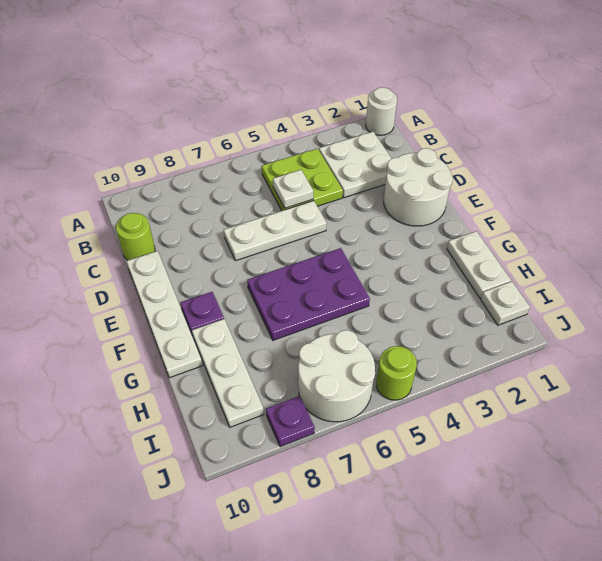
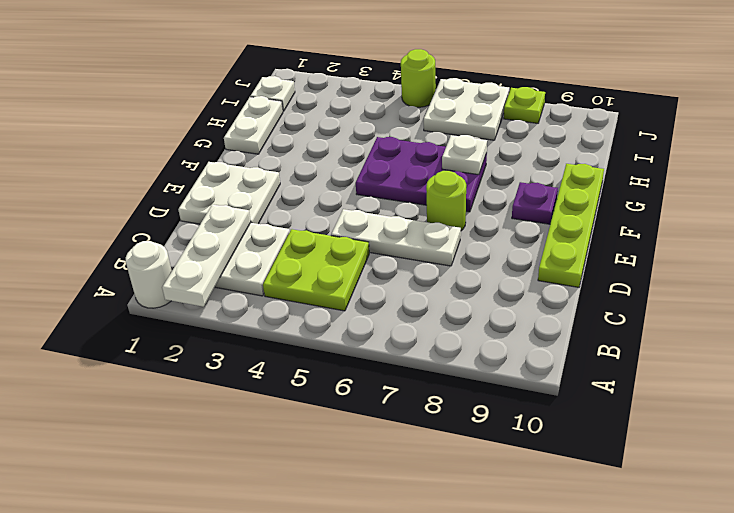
white plate C5 level 2 -> white plate G7 level 2
lime round brick C10 level 1 -> lime round brick E7 level 1
white round brick D1:E2 level 1 -> white plate D1:E2 level 1
white plate D10:G10 level 1 -> lime plate D10:G10 level 1
white plate G9:I9 level 1 -> white plate A2:C2 level 2
white round brick I6:J7 level 1 -> white plate I6:J7 level 1
purple plate J8 level 1 -> lime plate J8 level 1

